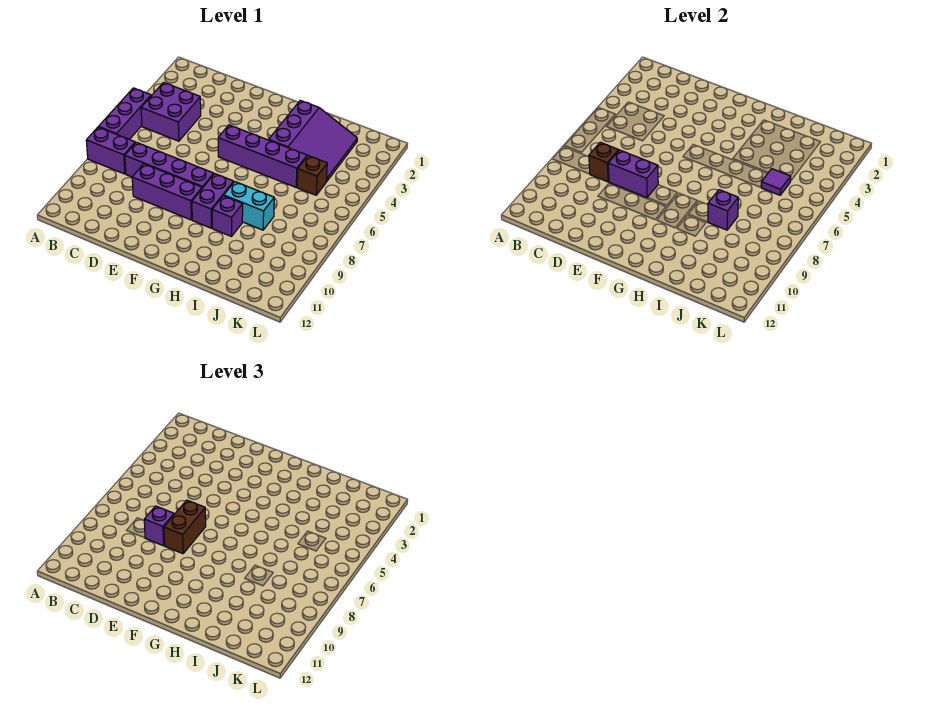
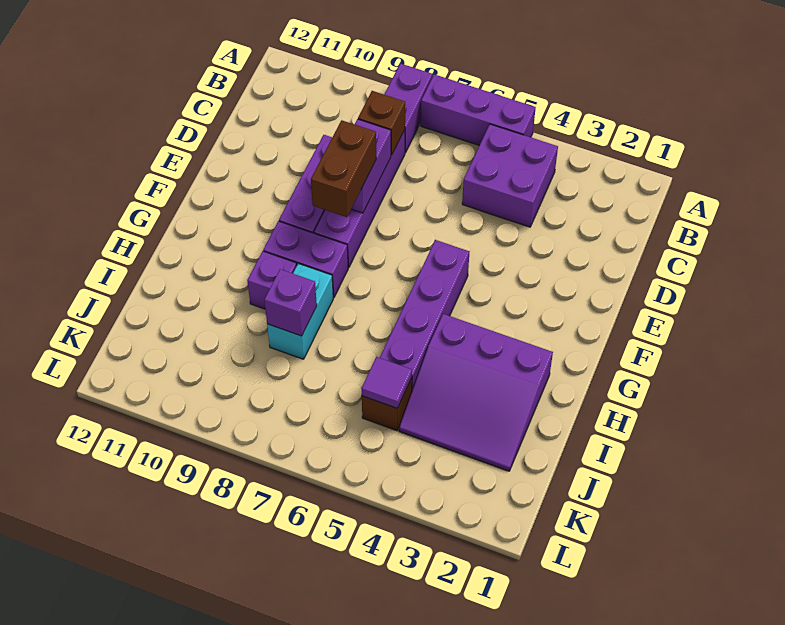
purple brick D8 level 3 -> none
brown brick E7:E8 level 3 -> brown brick E8:F8 level 3

